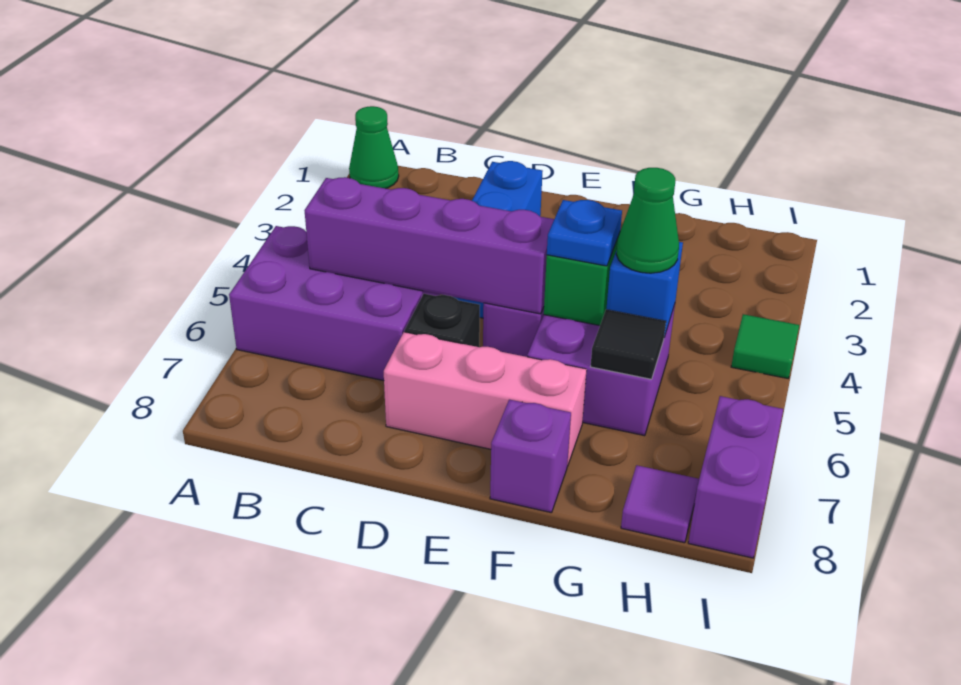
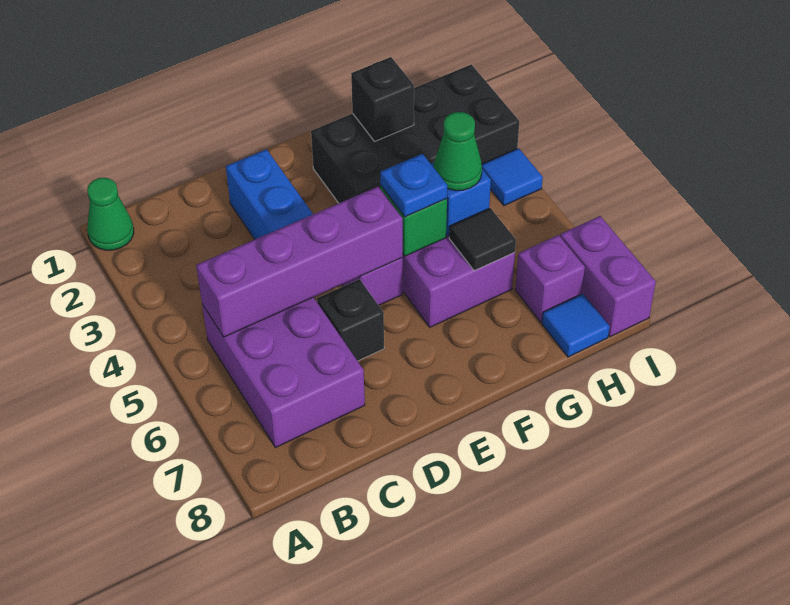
purple brick A5:C6 level 1 -> purple brick B5:C7 level 1
pink brick D7:F7 level 1 -> none
none -> black brick F2:I3 level 1
purple brick F8 level 1 -> purple brick H7 level 1
none -> black brick G2 level 2
purple tile H8 level 1 -> blue tile H8 level 1
green tile I4 level 1 -> blue tile I4 level 1

